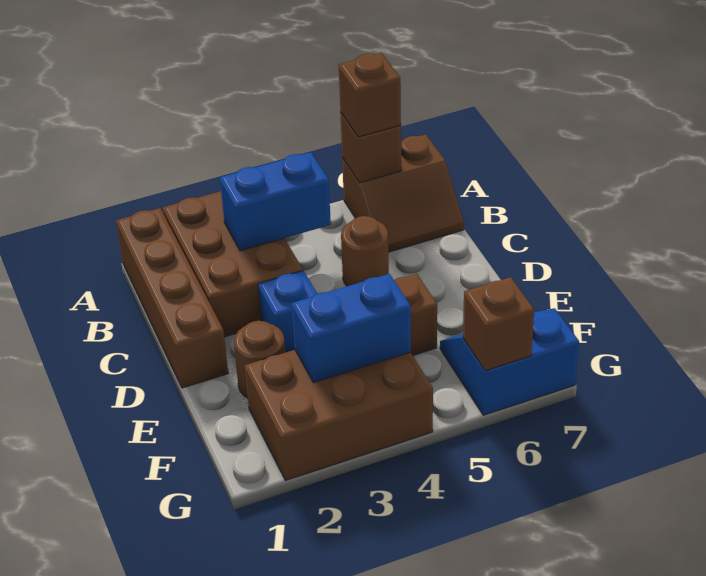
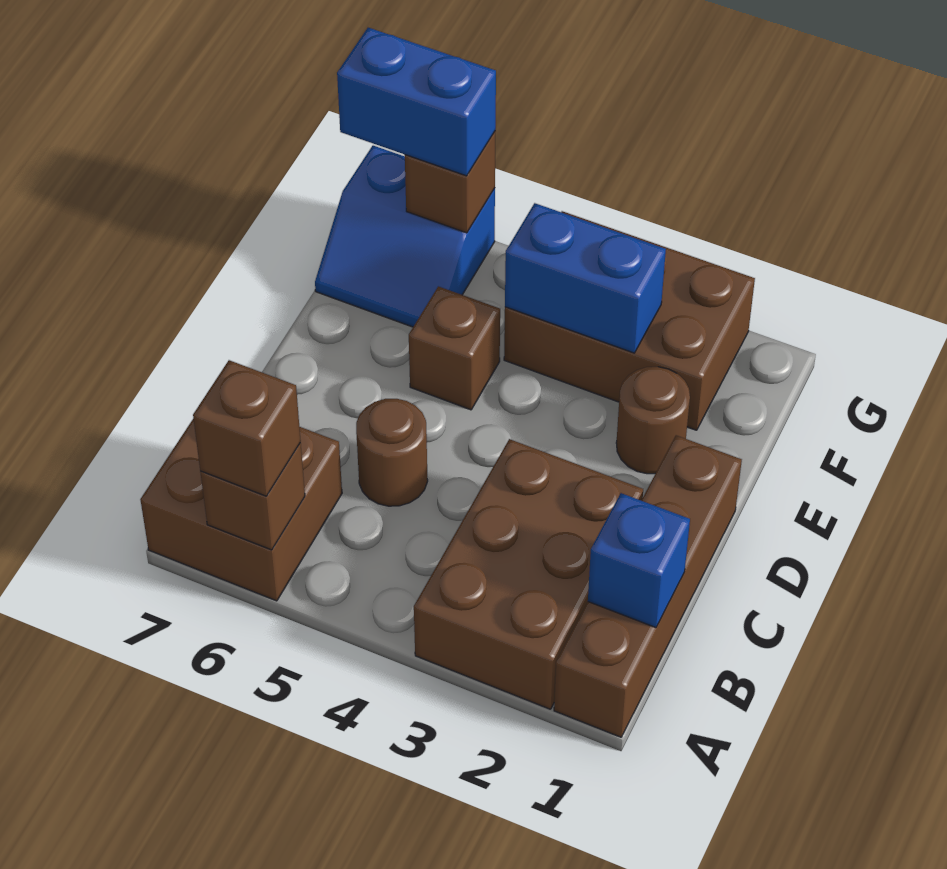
brown slope A6:B7 level 1 top A -> brown brick A6:B7 level 1
blue brick B3:B4 level 2 -> blue brick G6:G7 level 3
blue brick D3 level 1 -> blue brick B1 level 2

